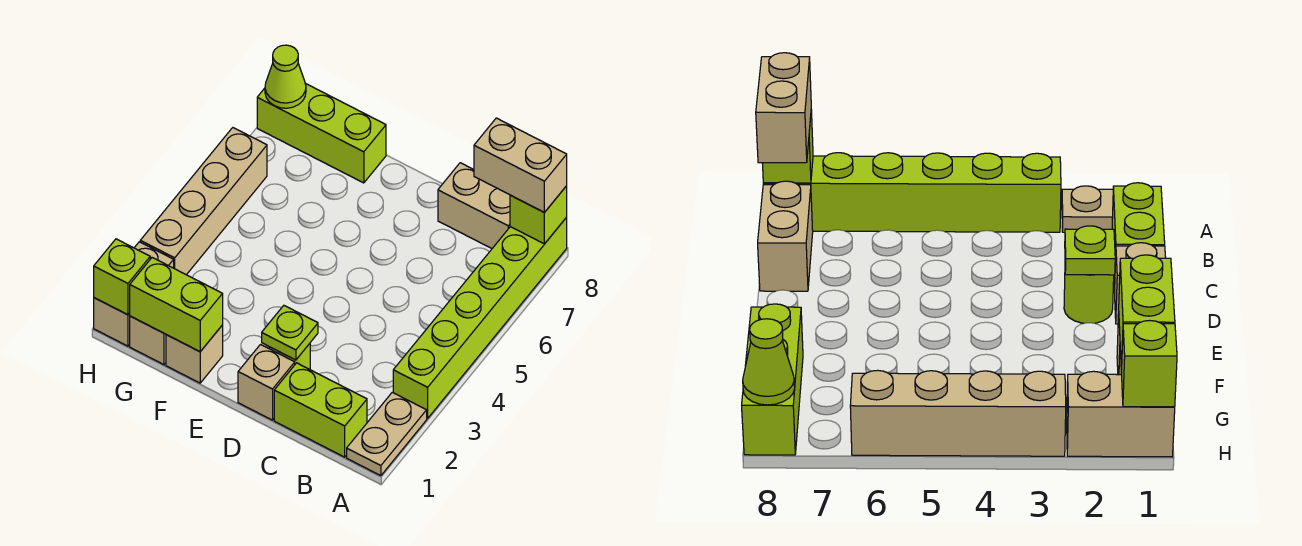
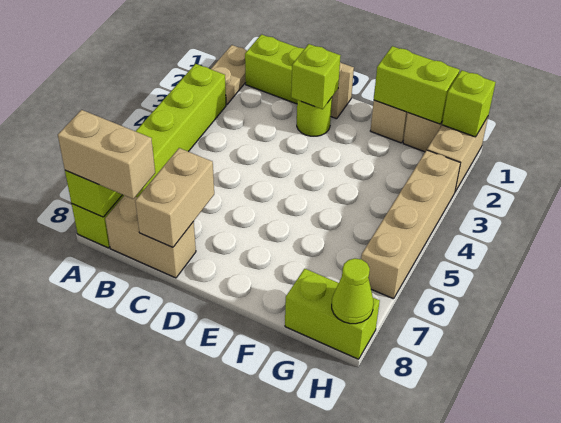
none -> tan brick C7:C8 level 2
lime plate D2 level 2 -> lime brick D2 level 2
lime brick F8:H8 level 1 -> lime brick G8:H8 level 1

